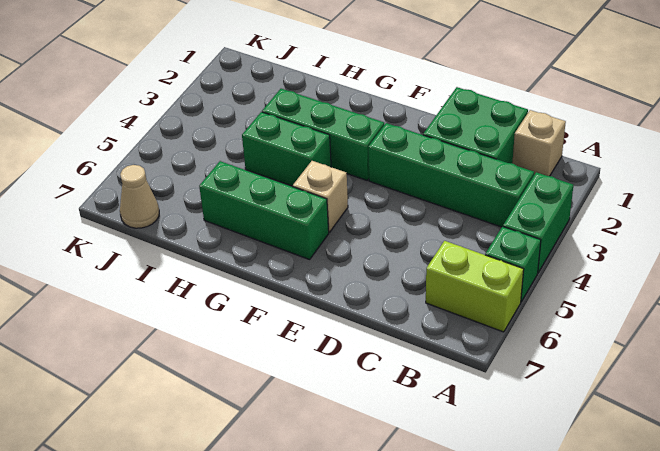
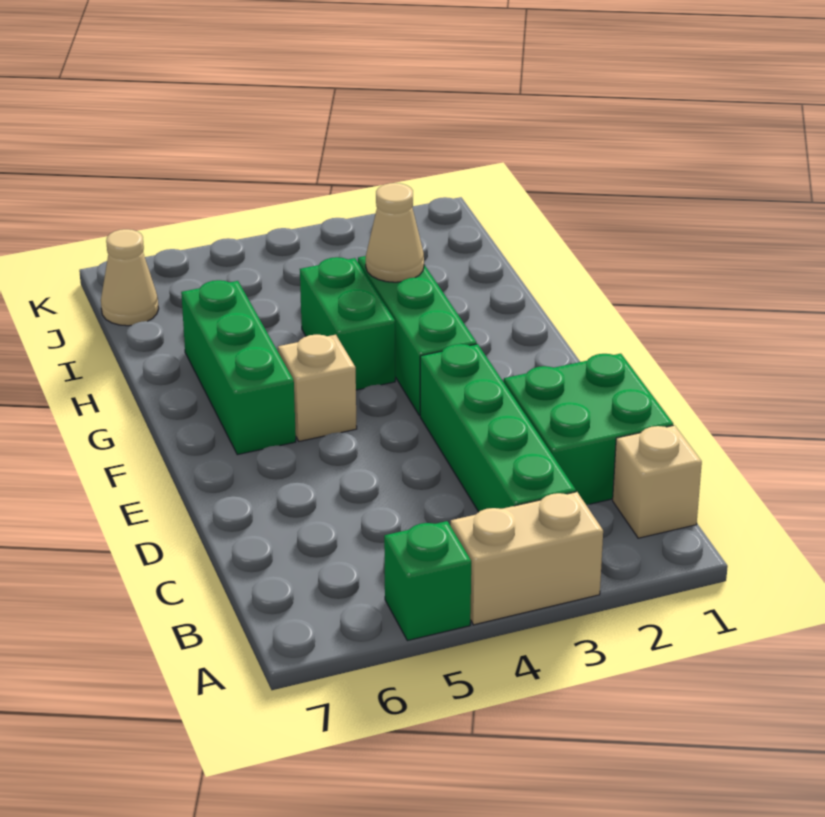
green brick A3:A4 level 1 -> tan brick A3:A4 level 1
lime brick A6:B6 level 1 -> none
none -> tan cone H3 level 2

